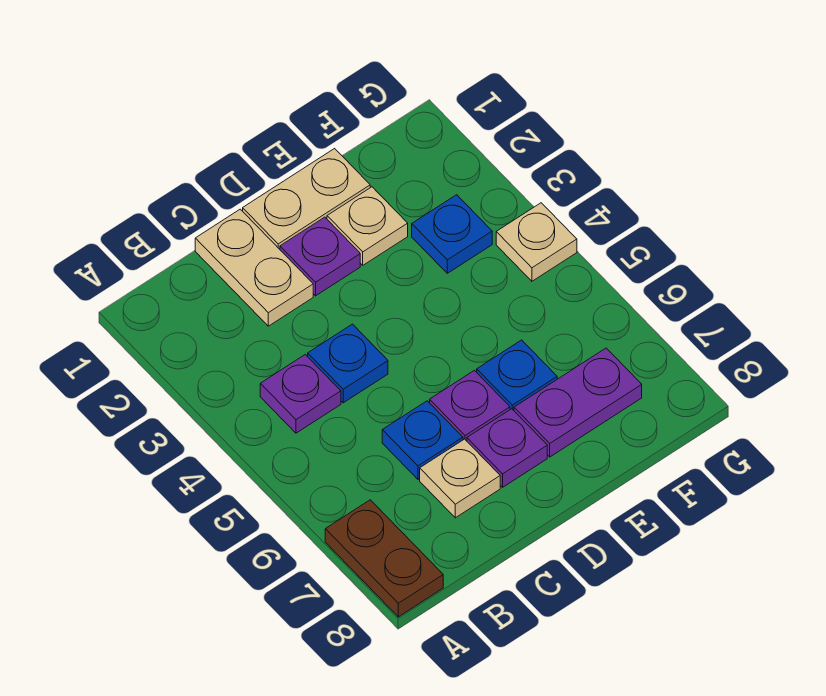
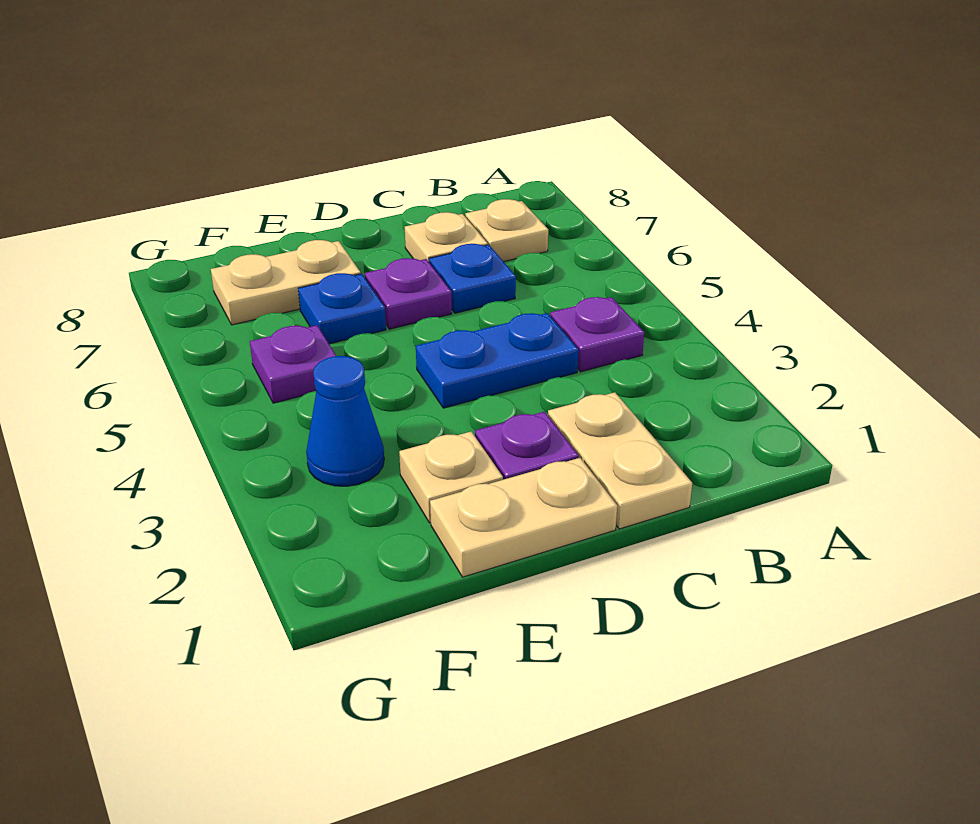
brown plate A7:A8 level 1 -> none
blue plate C4 level 1 -> blue plate C4:D4 level 1
purple plate D7 level 1 -> purple plate F5 level 1
purple plate E7:F7 level 1 -> tan plate E7:F7 level 1
blue plate F3 level 1 -> blue cone F3 level 1
tan plate G4 level 1 -> tan plate B7 level 1

